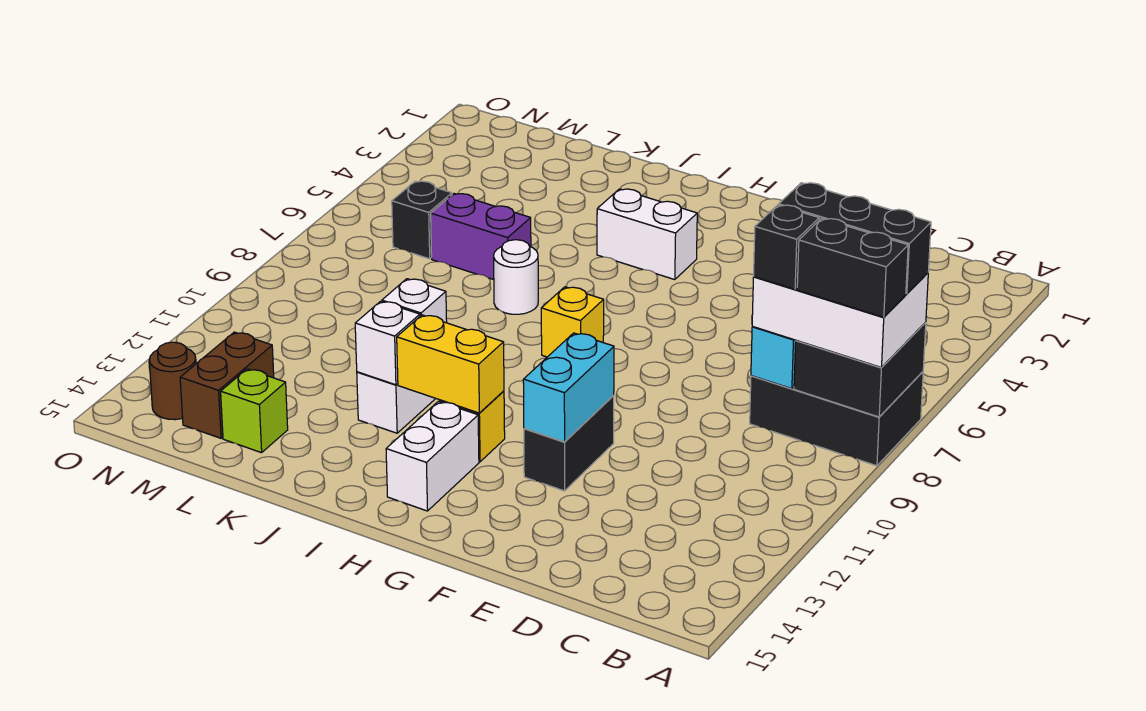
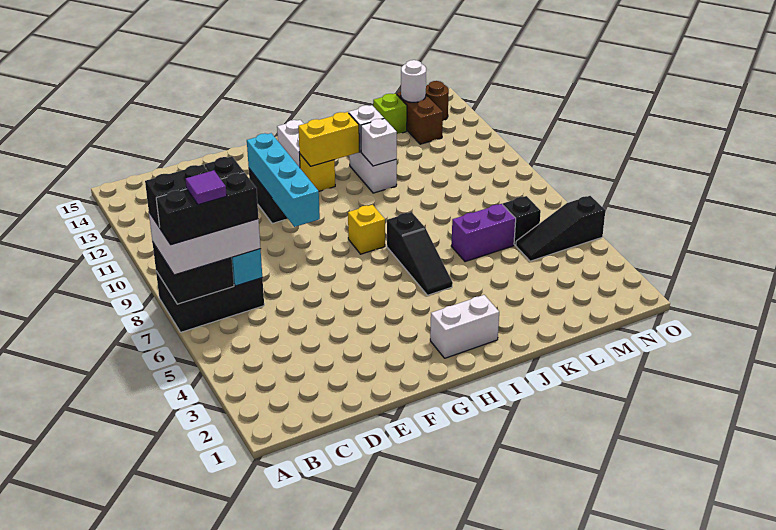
none -> purple tile B7 level 5
cyan brick F11:F12 level 2 -> cyan brick F9:F12 level 2
white brick H4:I4 level 1 -> white brick H2:I2 level 1
none -> black slope I5:I7 level 1 top 7
white round brick J7 level 1 -> white round brick M14 level 2
none -> black slope M5:O5 level 1 top O

